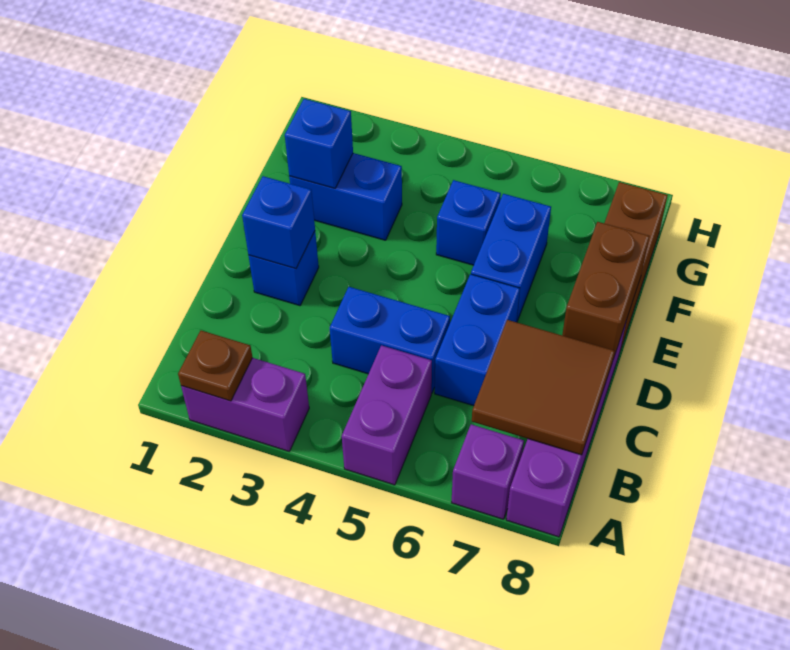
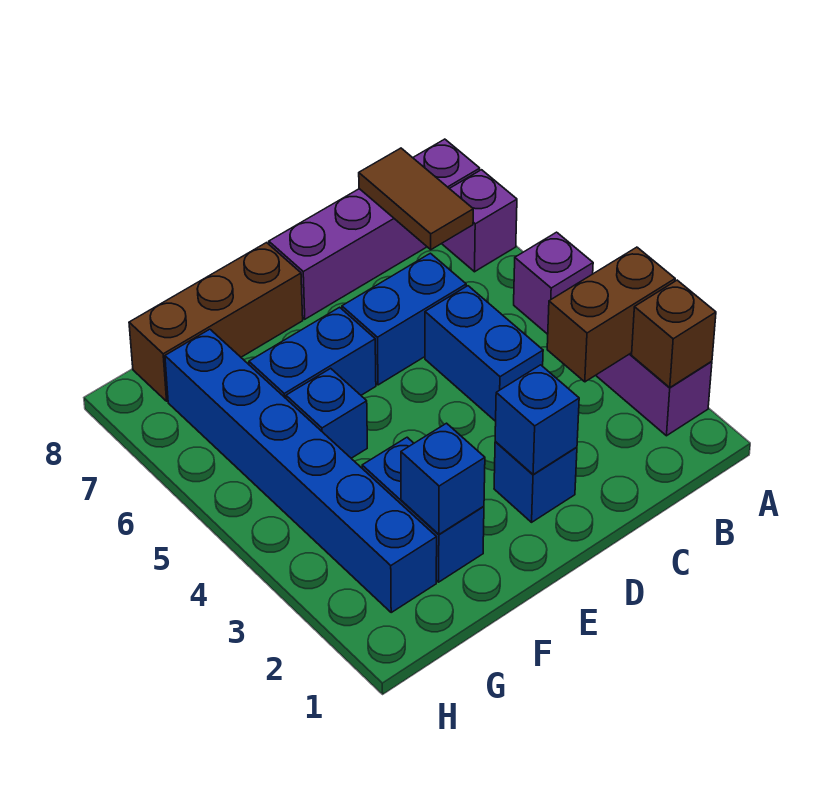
brown plate A2 level 2 -> brown brick A2 level 2
purple brick A5:B5 level 1 -> purple brick A5 level 1
brown tile B7:C8 level 2 -> brown tile B7:B8 level 2
brown brick D8:E8 level 2 -> brown brick A3:B3 level 2
none -> blue brick G2:G7 level 1

